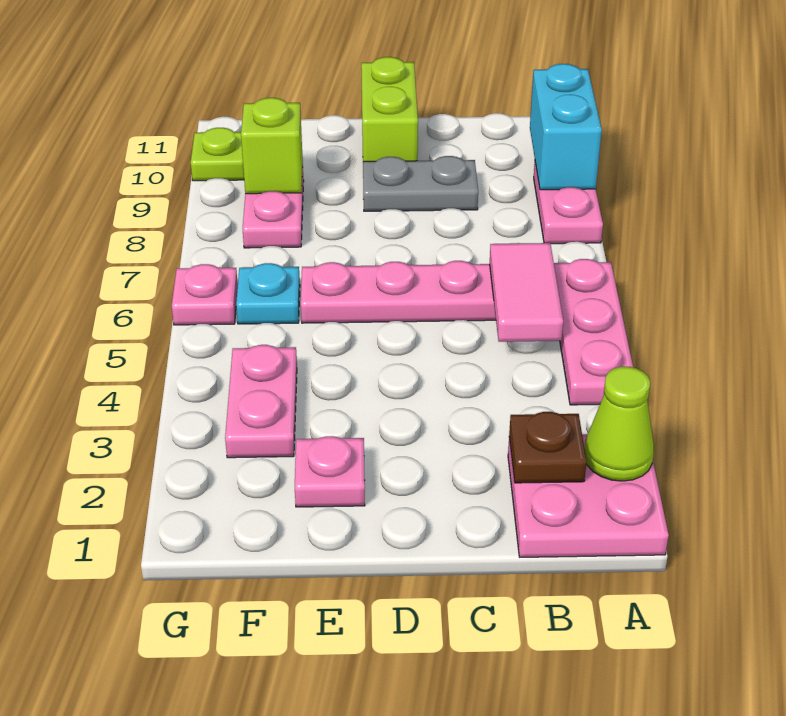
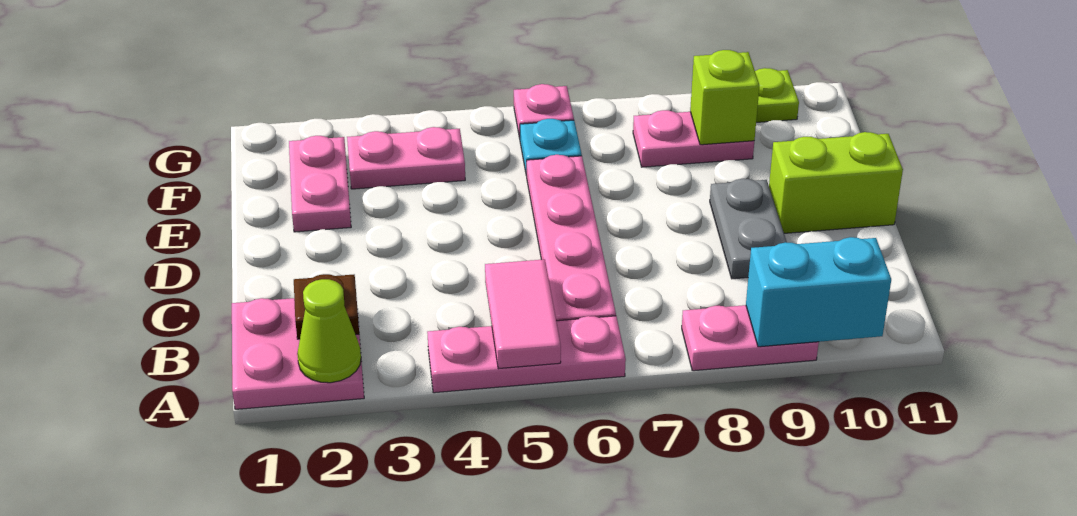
pink tile B5:B6 level 2 -> pink tile A5:B5 level 2
pink plate E2 level 1 -> pink plate E2:F2 level 1

